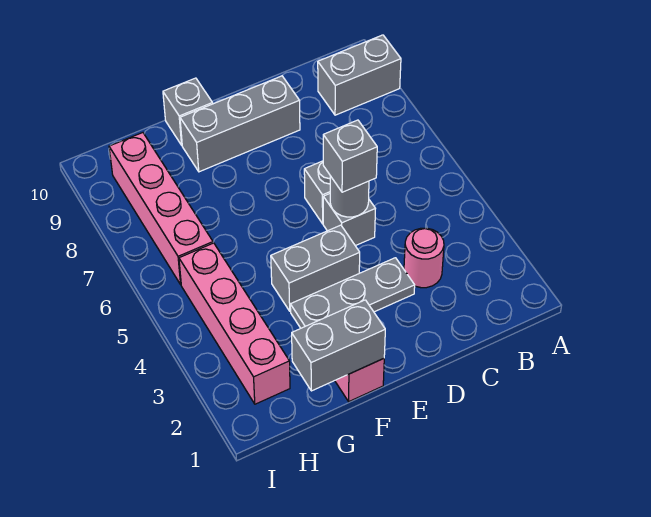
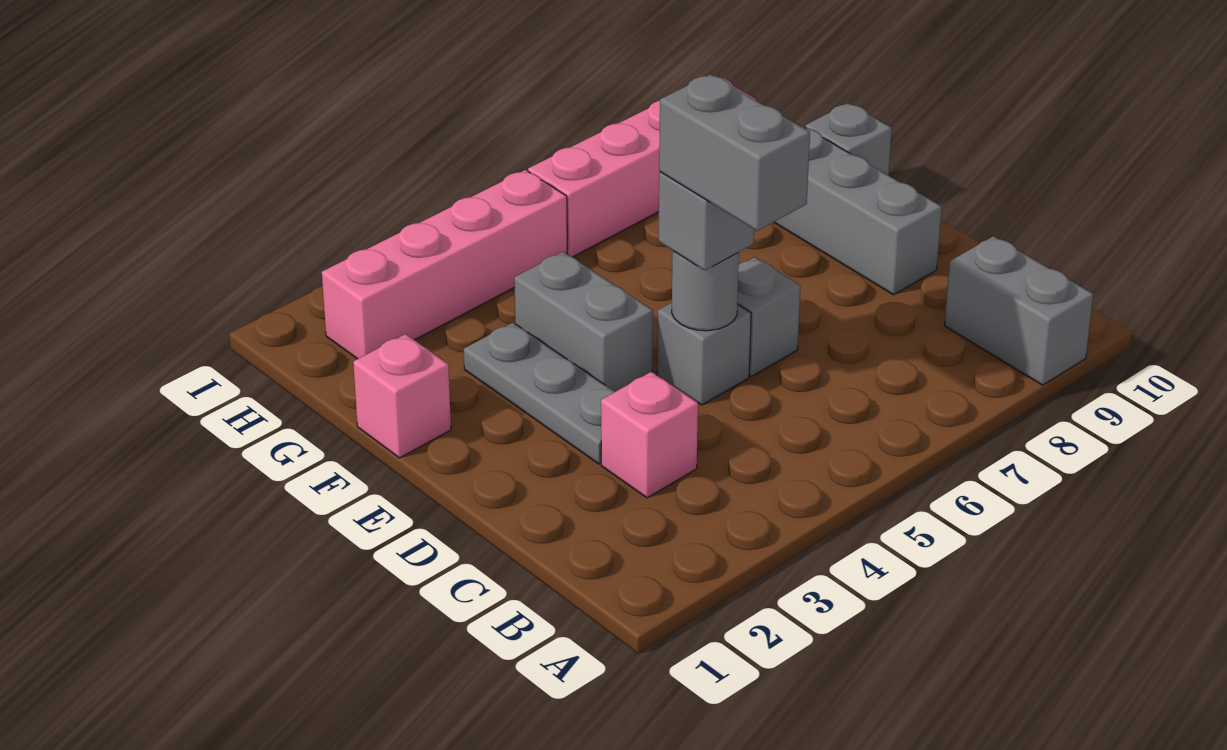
pink round brick C3 level 1 -> pink brick C3 level 1
grey brick F1:G1 level 2 -> grey brick C5:D5 level 4

